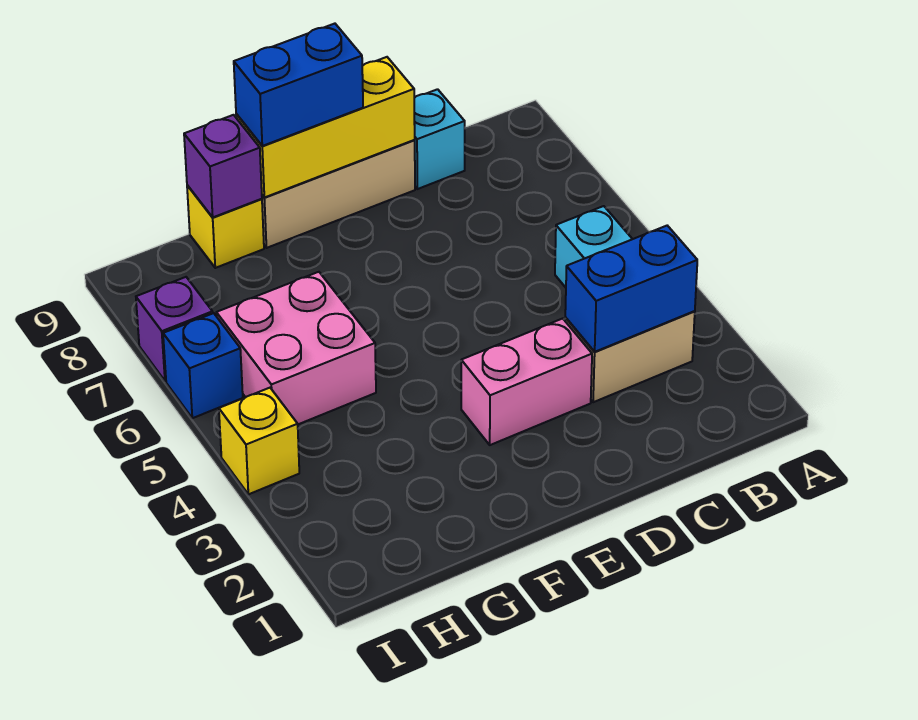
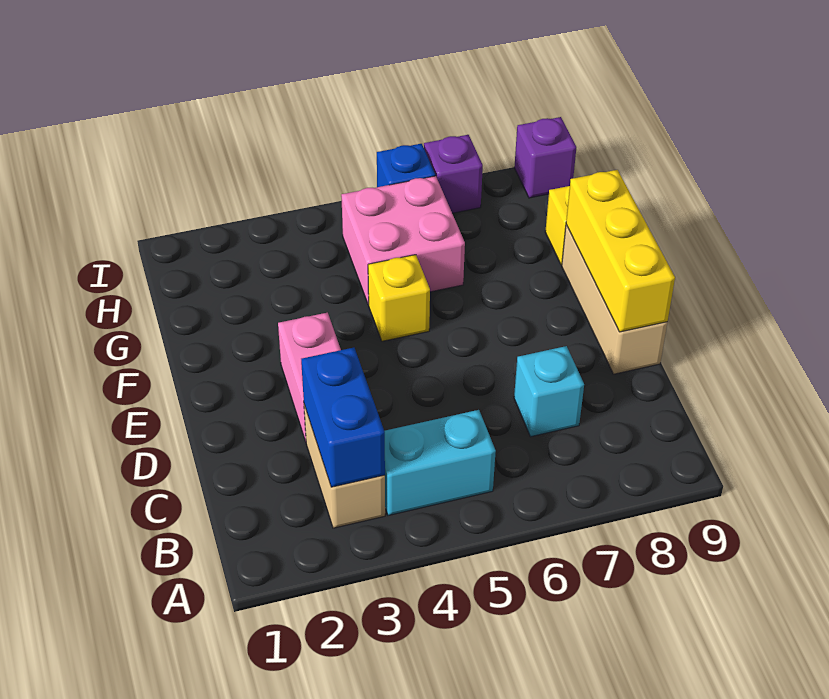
cyan brick C9 level 1 -> cyan brick C7 level 1
blue brick E9:F9 level 3 -> none
purple brick G9 level 2 -> purple brick I9 level 1
yellow brick I4 level 1 -> yellow brick F5 level 1

